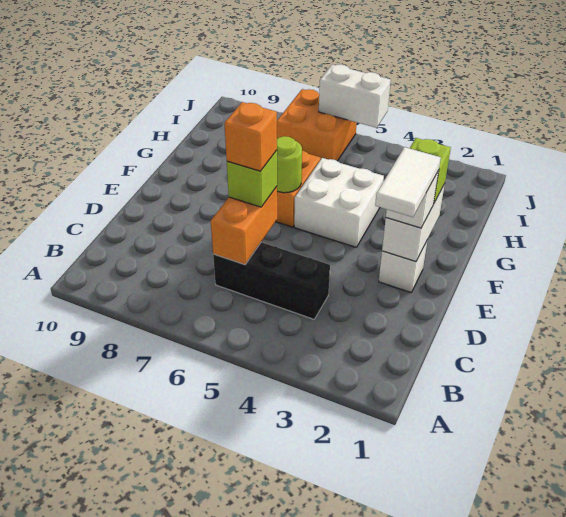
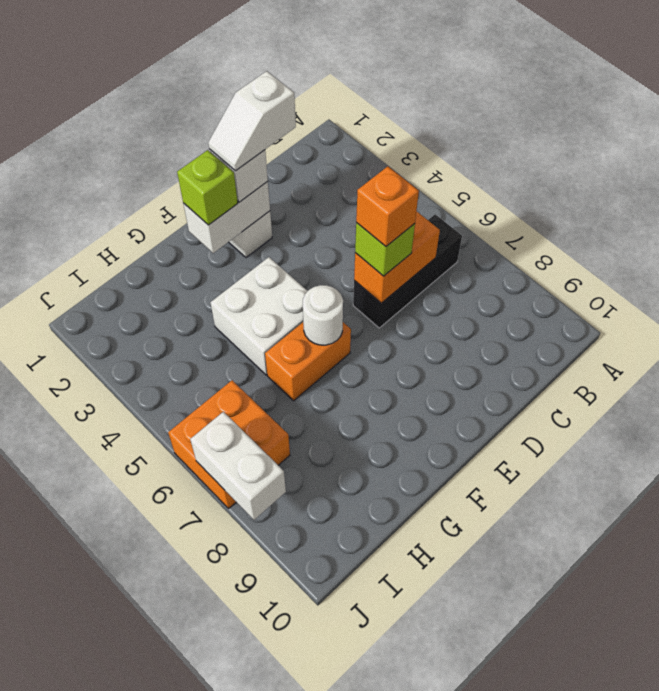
black brick C4:C6 level 1 -> black brick B6:D6 level 1
white tile D2:E2 level 4 -> white slope D2:E2 level 4 top D
lime round brick F6 level 2 -> white round brick F6 level 2
white brick J5:J6 level 2 -> white brick J7:J8 level 2

